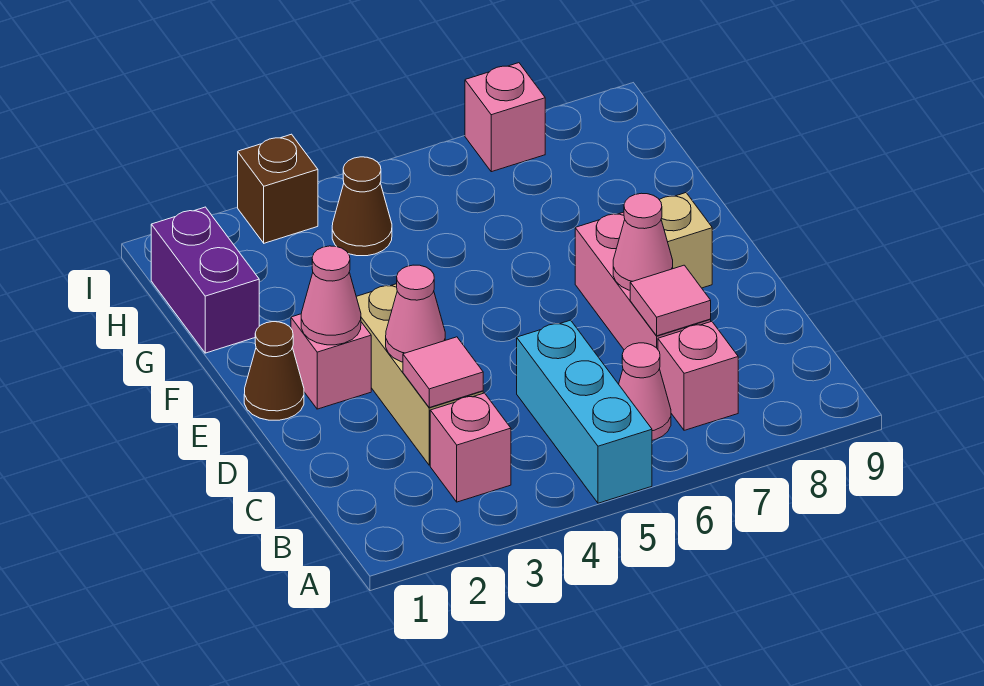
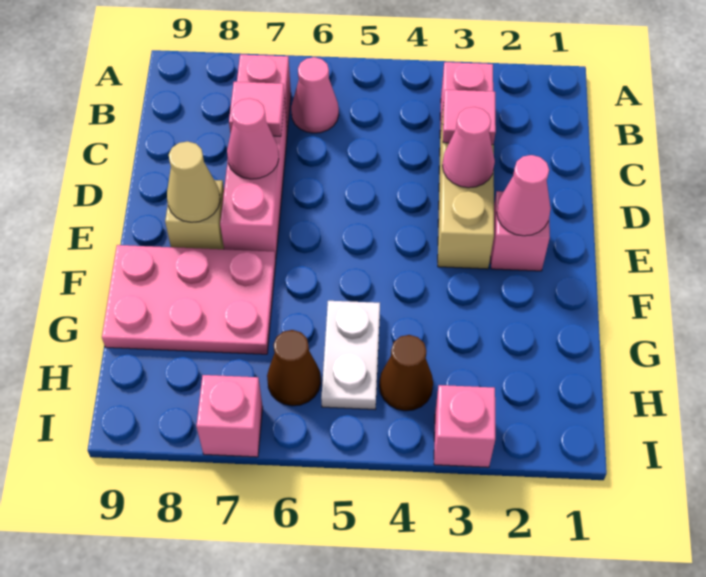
cyan brick A5:C5 level 1 -> none
brown cone E1 level 1 -> brown cone H6 level 1
none -> tan cone E8 level 2
none -> pink plate F7:G9 level 1
purple brick G1:H1 level 1 -> none
none -> white plate G5:H5 level 1
brown brick I3 level 1 -> pink brick I3 level 1

